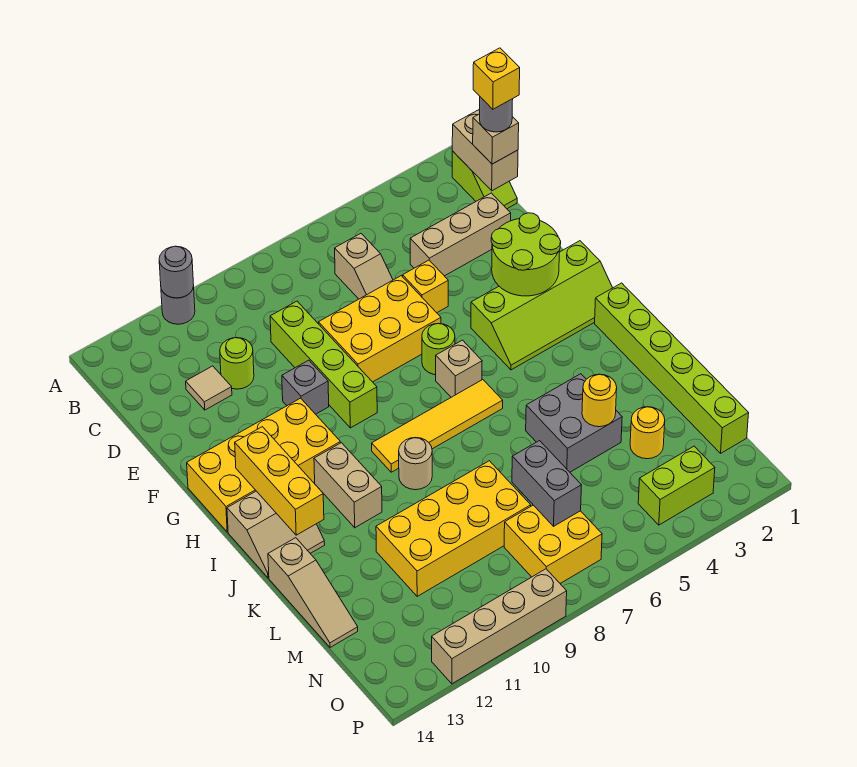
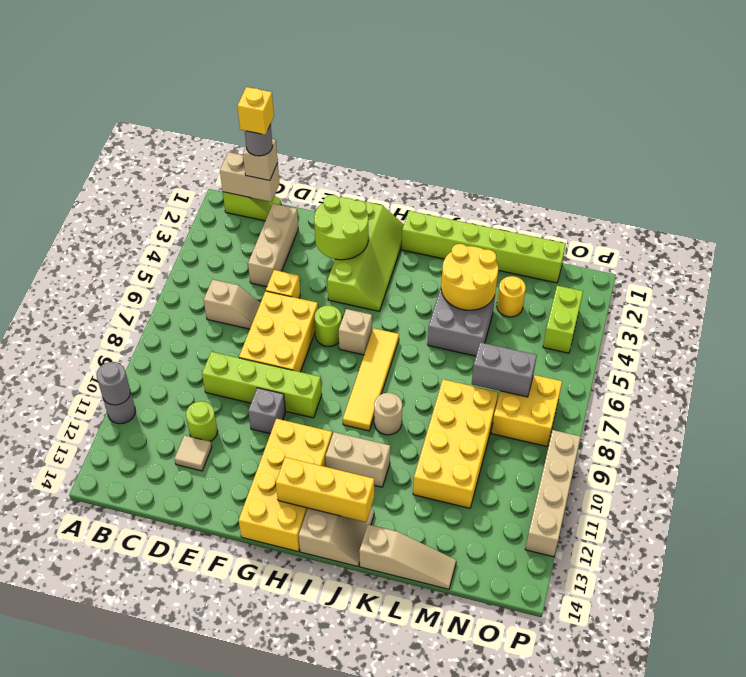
yellow round brick L4 level 2 -> yellow round brick K3:L4 level 2

